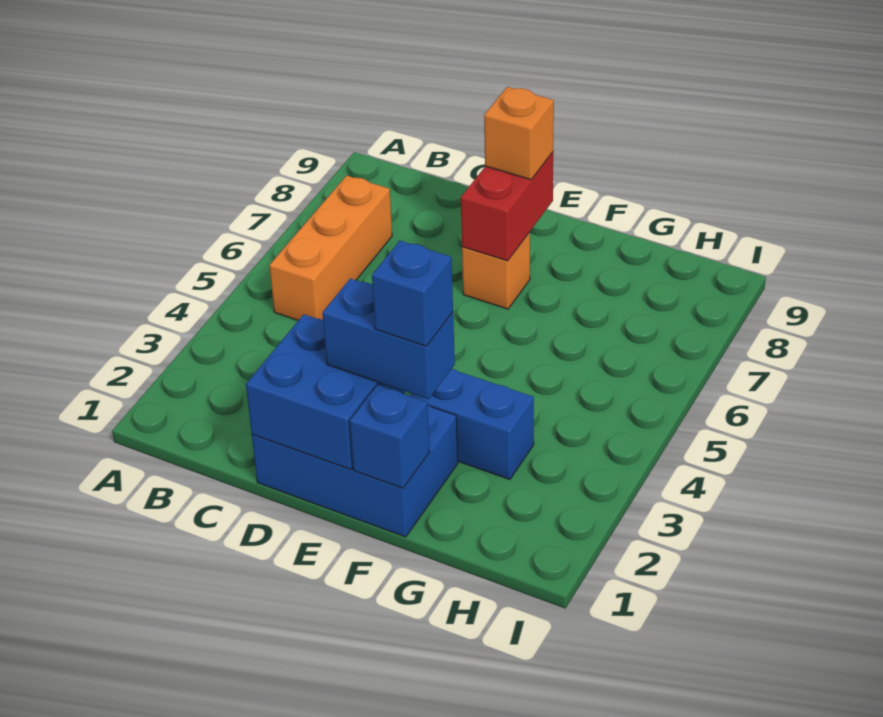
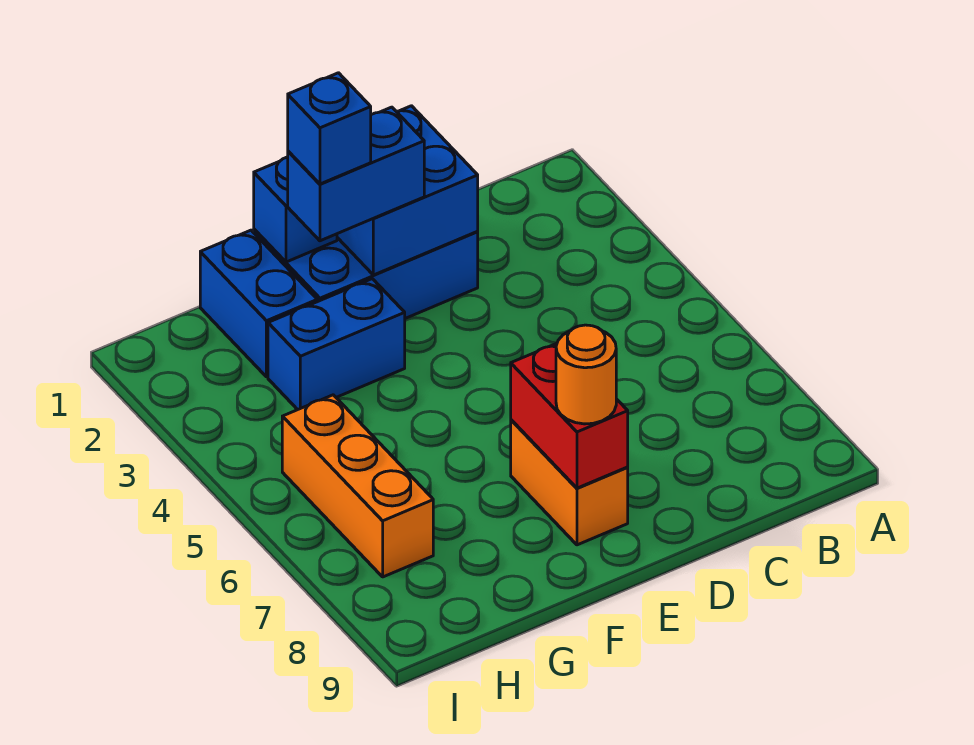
orange brick B5:B7 level 1 -> orange brick H5:H7 level 1
orange brick E7 level 1 -> orange brick E7:E8 level 1
orange brick E8 level 3 -> orange round brick E8 level 3
none -> blue brick G1:G2 level 1

